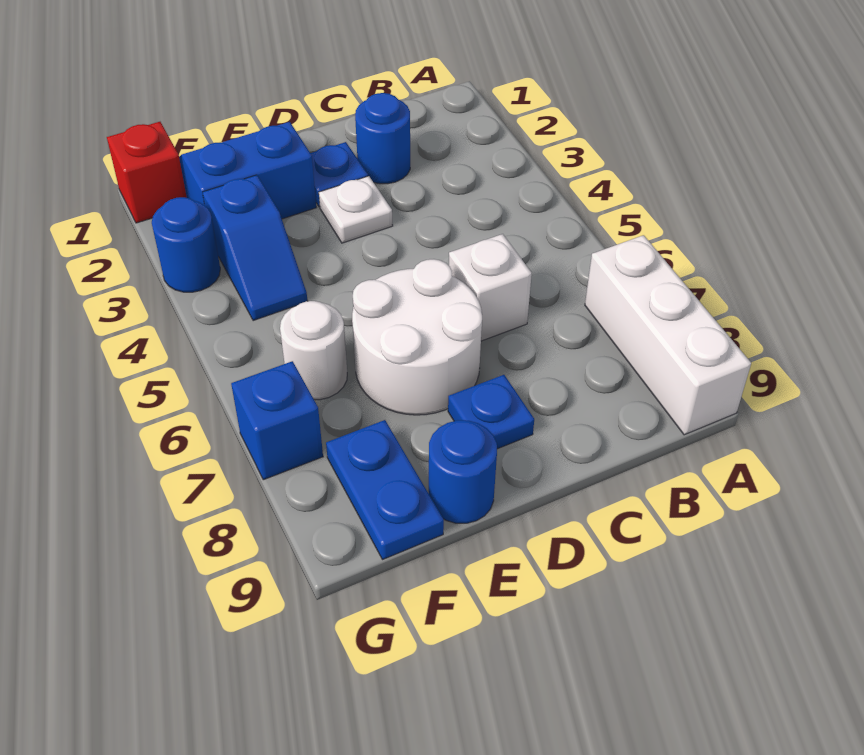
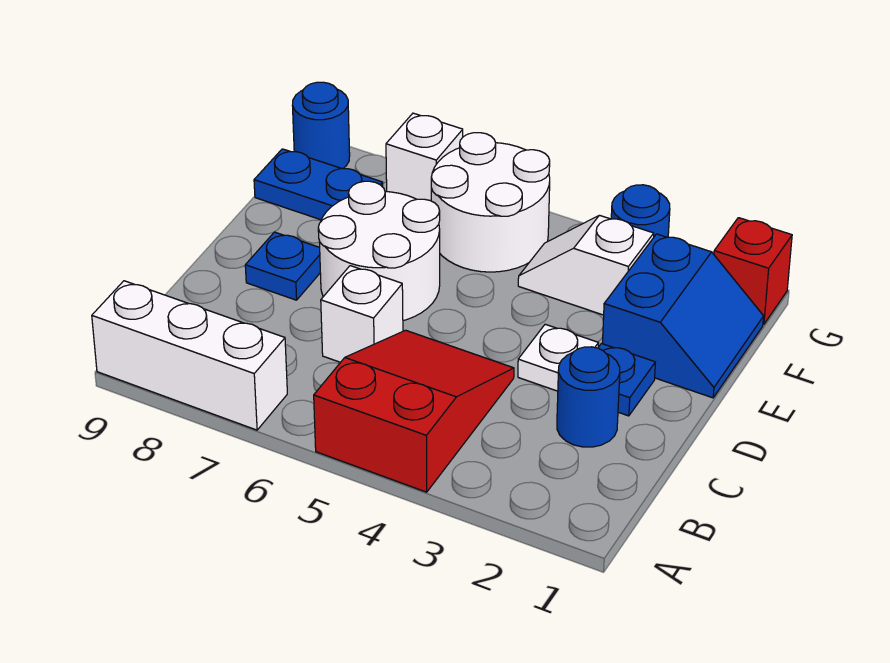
none -> red slope A4:C5 level 1 top A
blue round brick E9 level 1 -> blue round brick G9 level 1
blue slope F3:F4 level 1 top 3 -> white slope F3:F4 level 1 top 3
white round brick F6 level 1 -> white round brick F5:G6 level 1
blue brick G7 level 1 -> white brick G7 level 1

